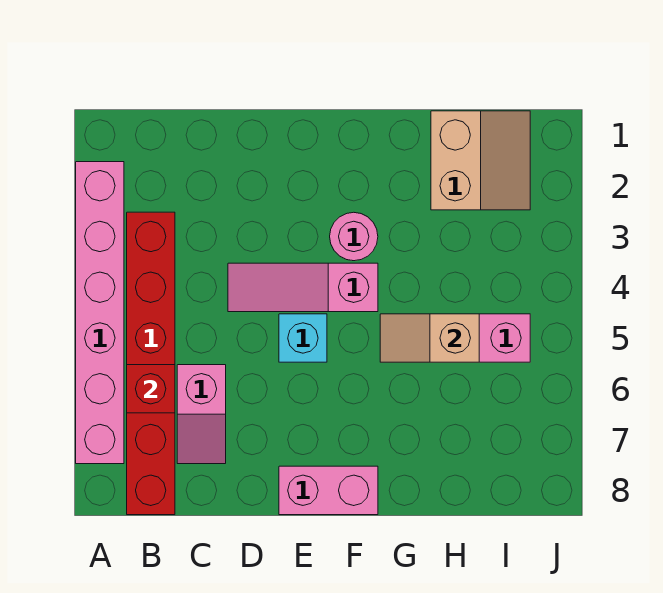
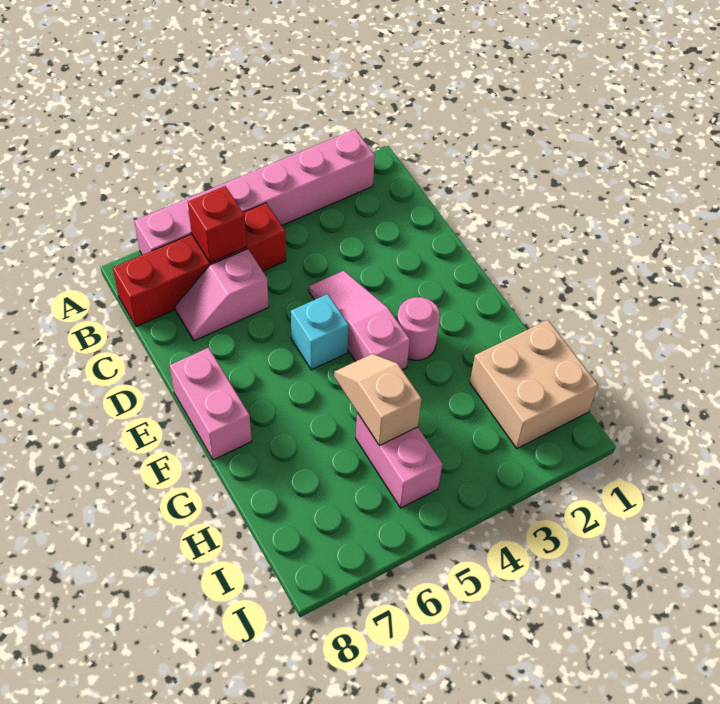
red brick B3:B8 level 1 -> red brick B5:B8 level 1
tan slope H1:I2 level 1 top H -> tan brick H1:I2 level 1

